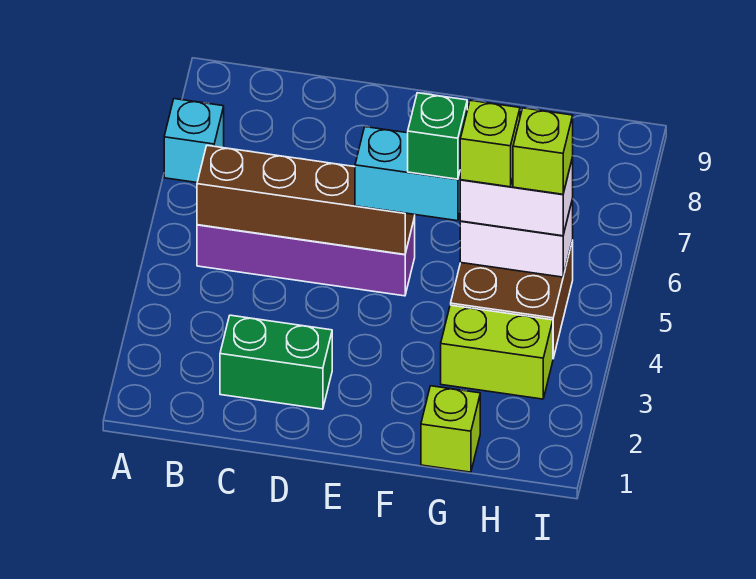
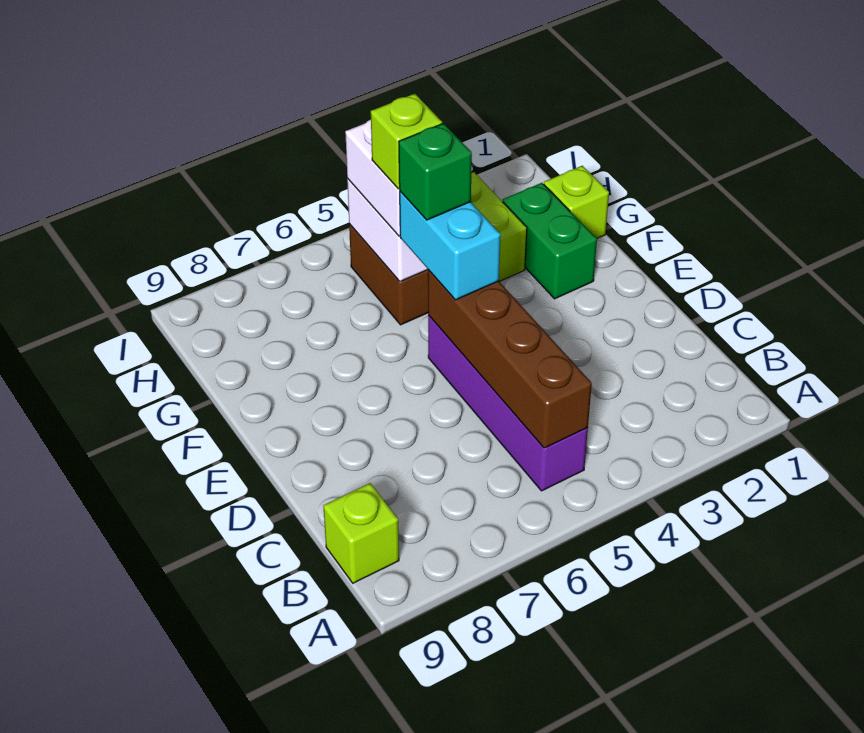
cyan brick A7 level 1 -> none
green brick C2:D2 level 1 -> green brick F2:G2 level 1
lime brick H5 level 4 -> lime brick B9 level 1

